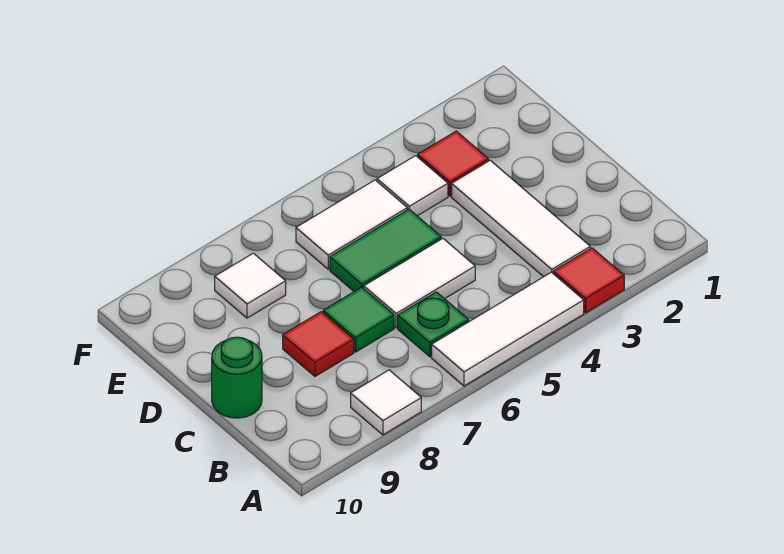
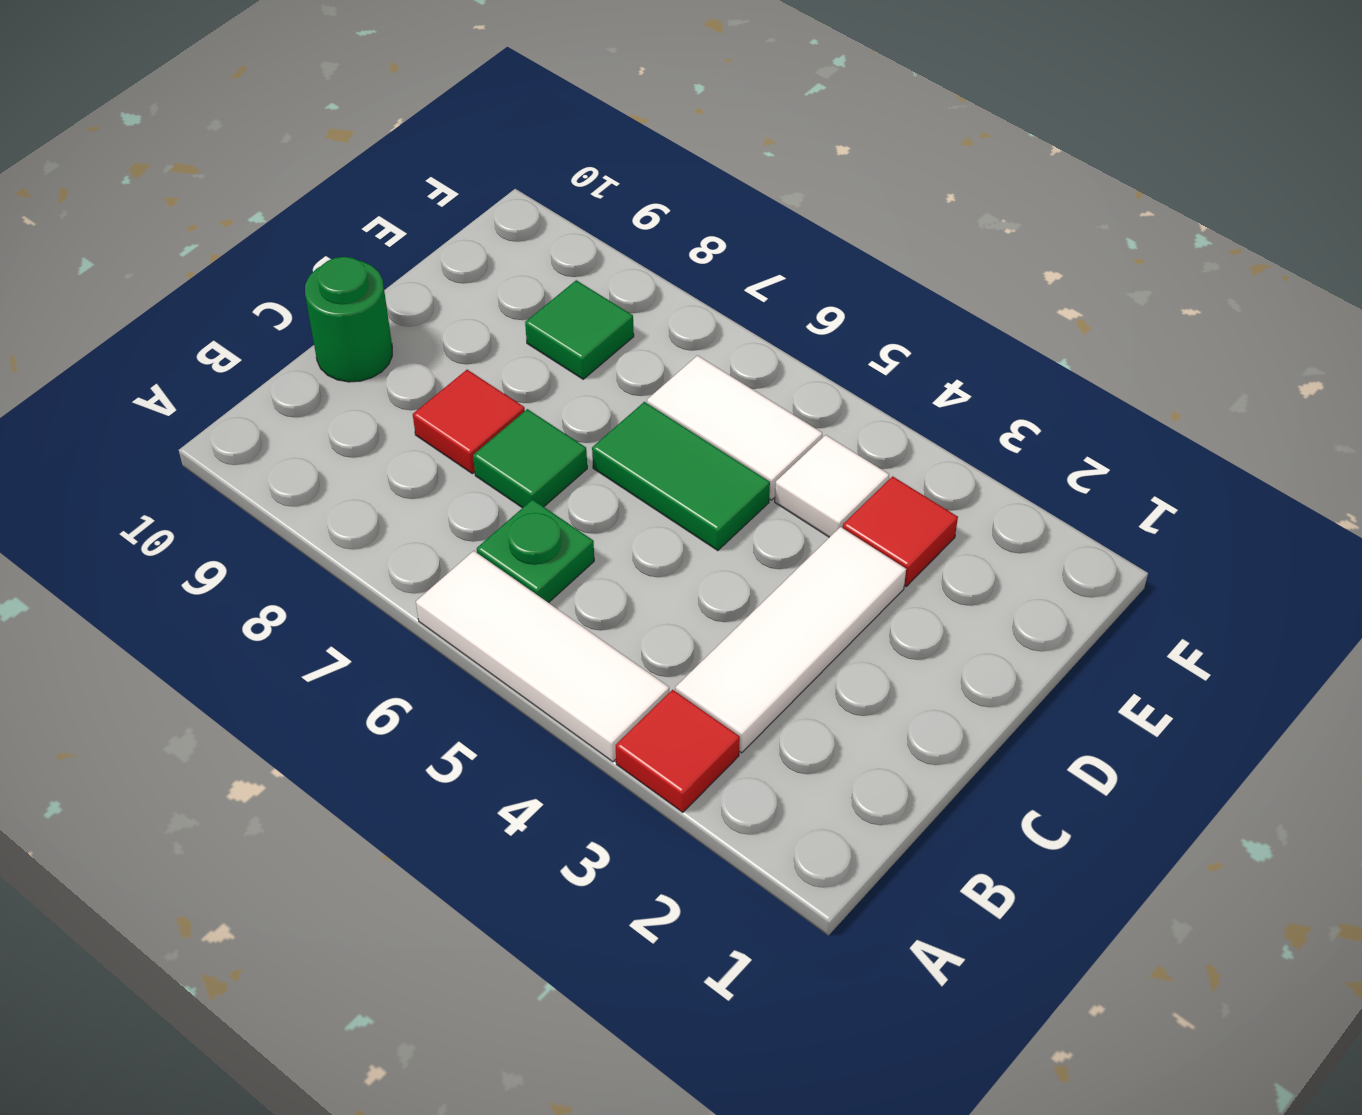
white tile A8 level 1 -> none
white tile C5:C6 level 1 -> none
white tile E8 level 1 -> green tile E8 level 1

